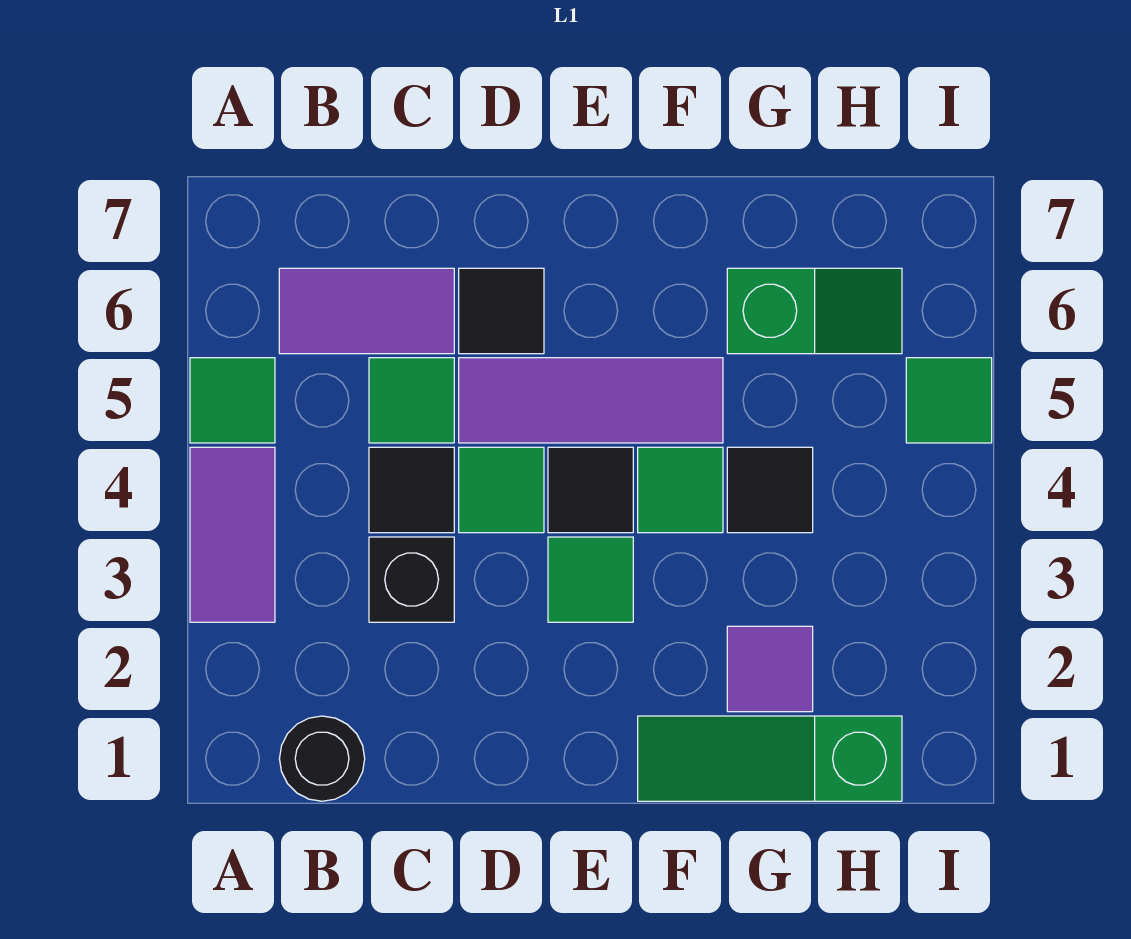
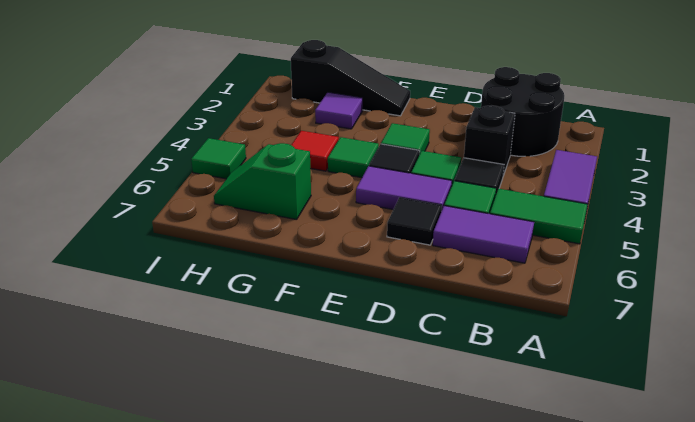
green tile A5 level 1 -> green tile A5:B5 level 1
black round brick B1 level 1 -> black round brick B1:C2 level 1
purple tile D5:F5 level 1 -> purple tile D5:E5 level 1
green slope F1:H1 level 1 top H -> black slope F1:H1 level 1 top H
black tile G4 level 1 -> red tile G4 level 1

